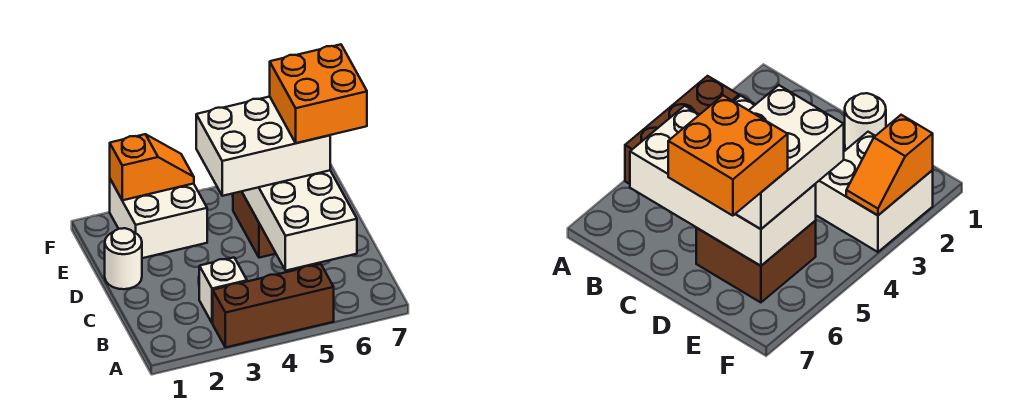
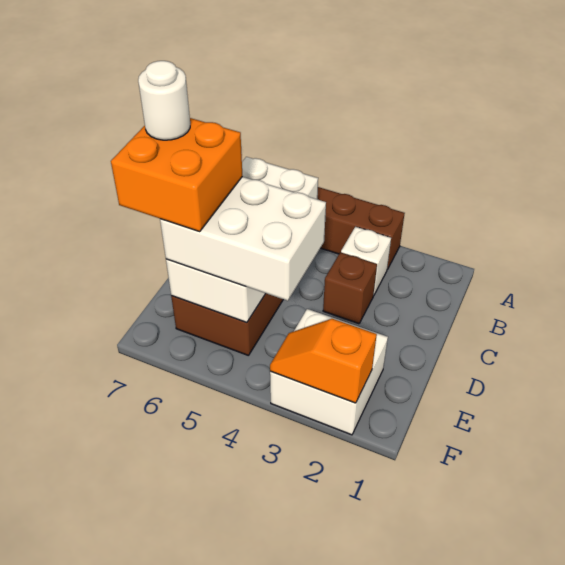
none -> brown brick C3 level 1
white round brick D1 level 1 -> white round brick D7 level 5

